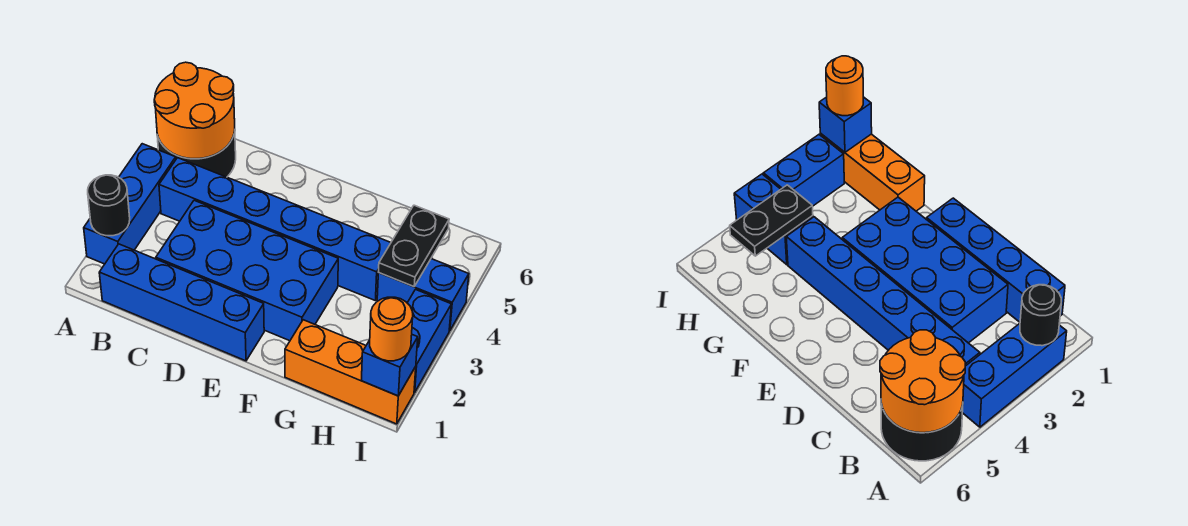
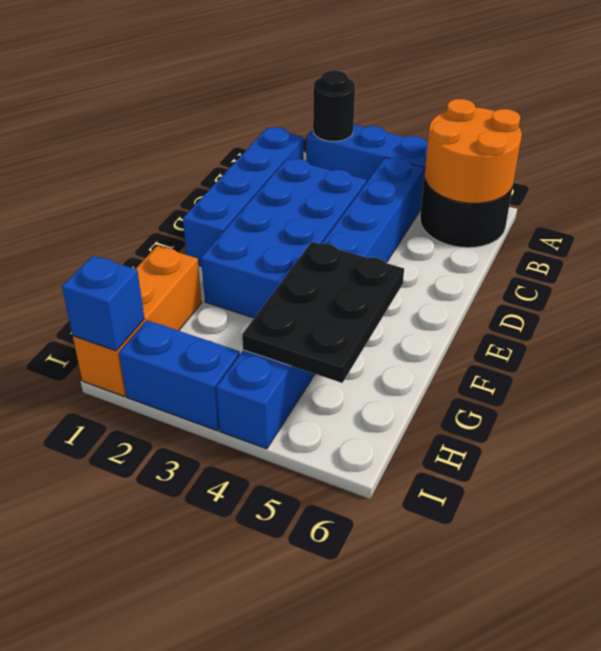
black plate H4:H5 level 2 -> black plate F4:H5 level 2
orange round brick I1 level 3 -> none

